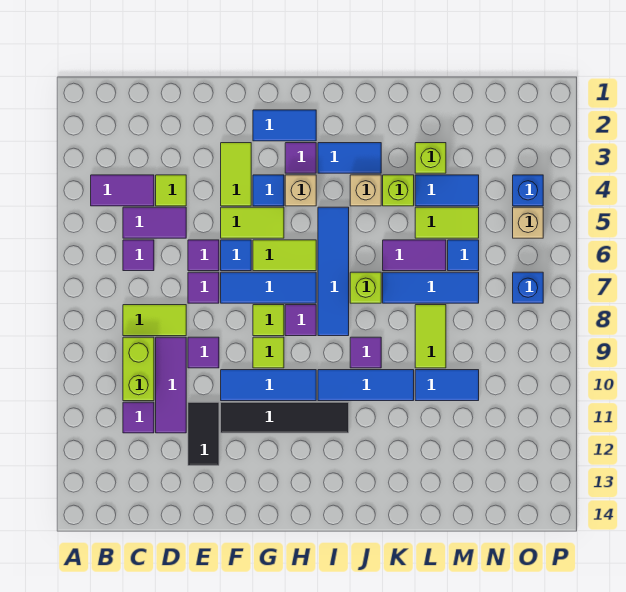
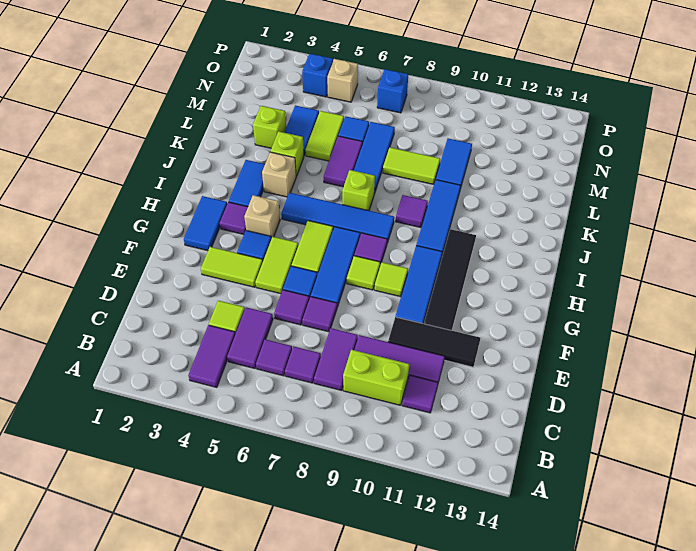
lime tile C8:D8 level 1 -> purple tile C8:D8 level 1
purple tile E9 level 1 -> purple tile C7 level 1
black tile E11:E12 level 1 -> black tile E10:E12 level 1

